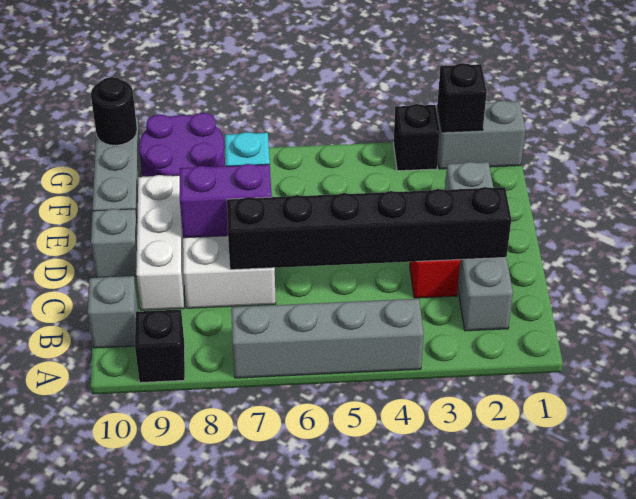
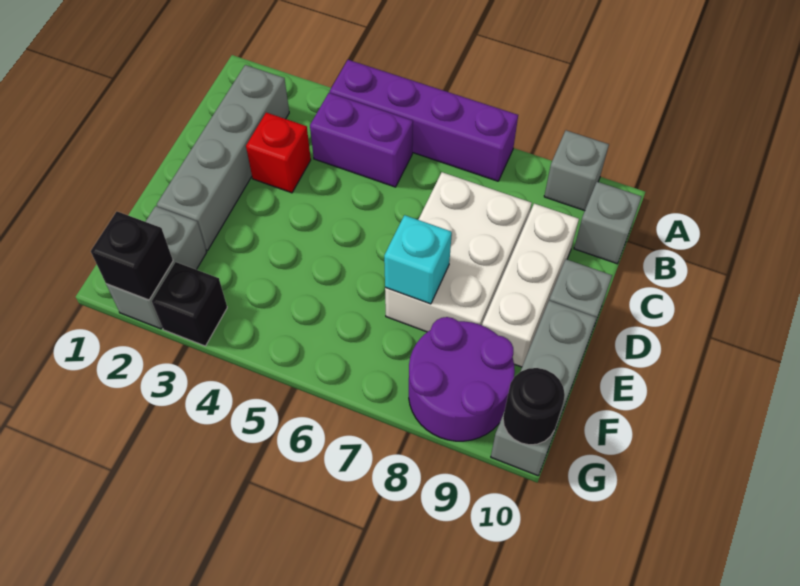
grey brick A4:A7 level 1 -> purple brick A4:A7 level 1
black brick A9 level 1 -> grey brick A9 level 1
black brick C2:C7 level 2 -> none
purple brick D7:D8 level 2 -> purple brick B4:B5 level 1
grey brick G1:G2 level 1 -> grey brick F2:G2 level 1

